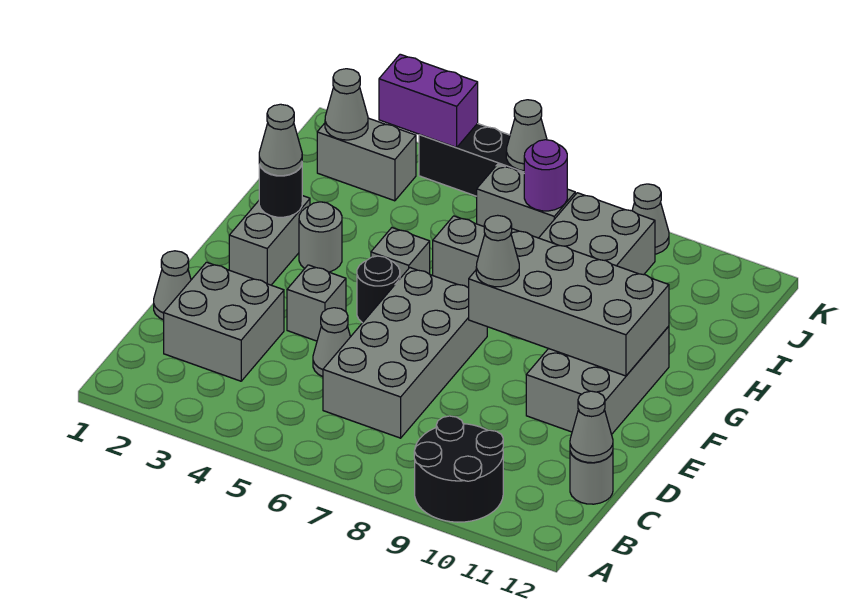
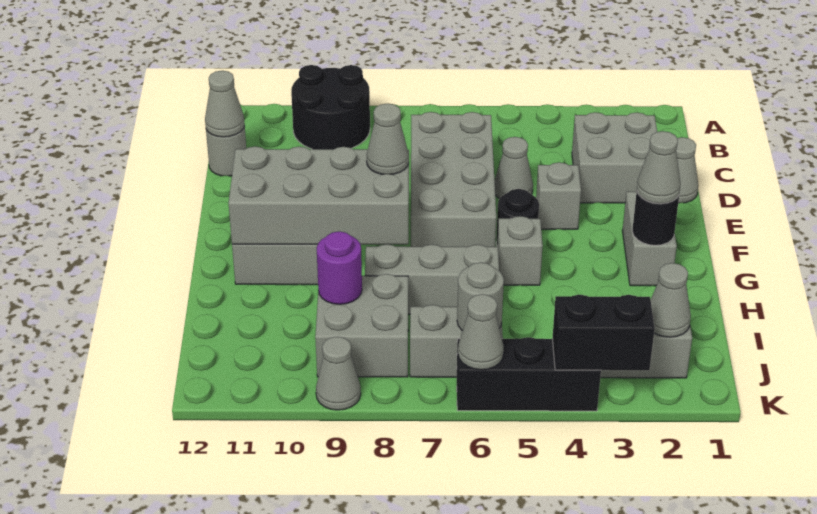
grey round brick G3 level 1 -> grey round brick J6 level 2
purple round brick J7 level 2 -> purple round brick I9 level 2
purple brick K3:K4 level 2 -> black brick K3:K4 level 2

